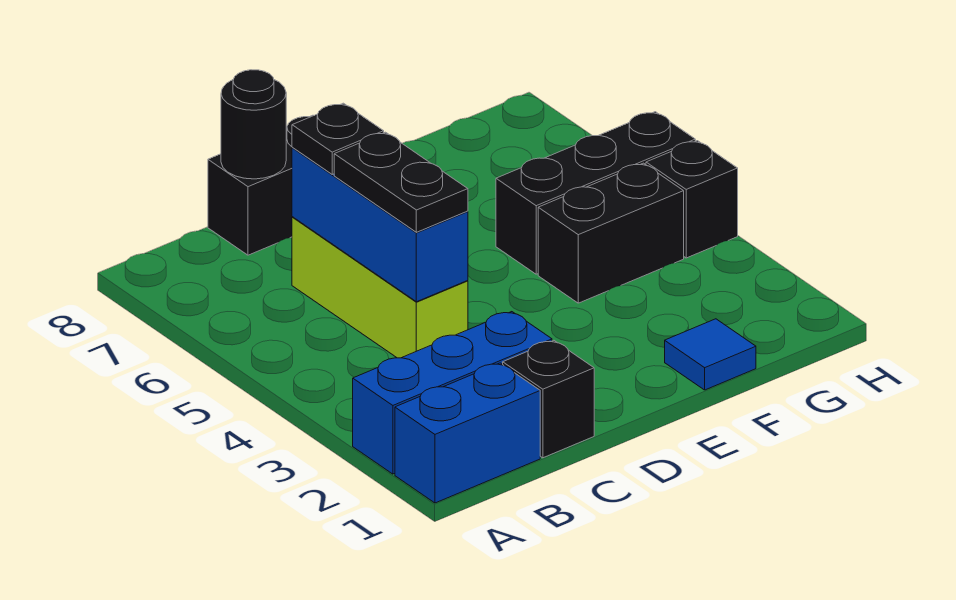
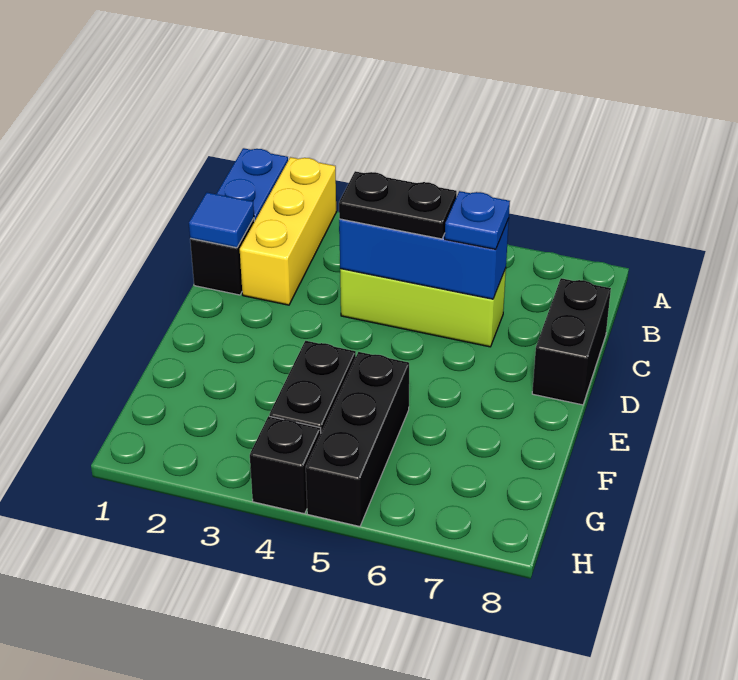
blue brick A2:C2 level 1 -> yellow brick A2:C2 level 1
black plate C6 level 3 -> blue plate C6 level 3
black round brick C8 level 2 -> none
blue tile F1 level 1 -> blue tile C1 level 2

